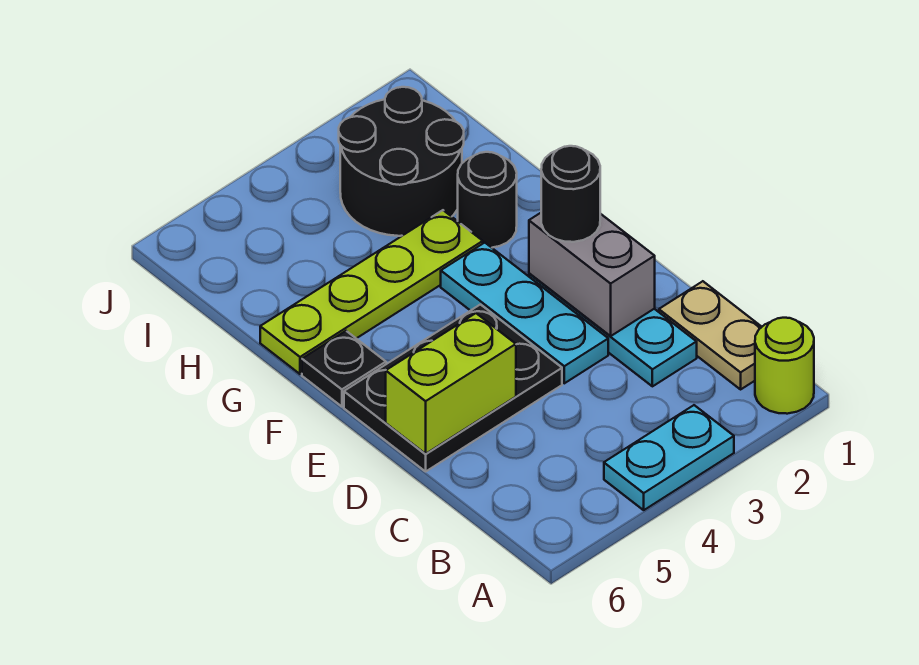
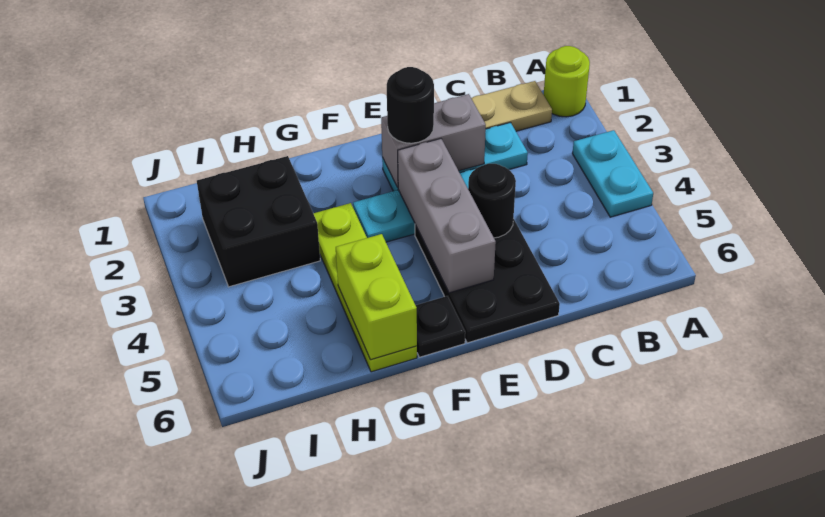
lime brick D5:D6 level 2 -> lime brick G5:G6 level 2
none -> grey brick E3:E5 level 2
black round brick G2 level 1 -> black round brick D4 level 2
black round brick H2:I3 level 1 -> black brick H2:I3 level 1

